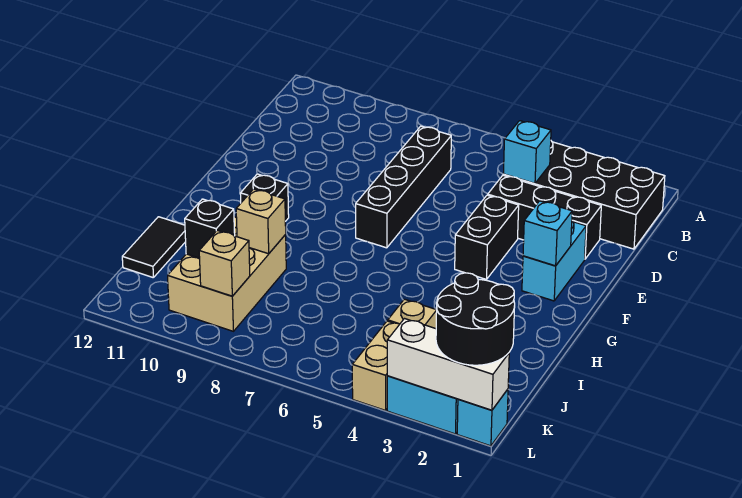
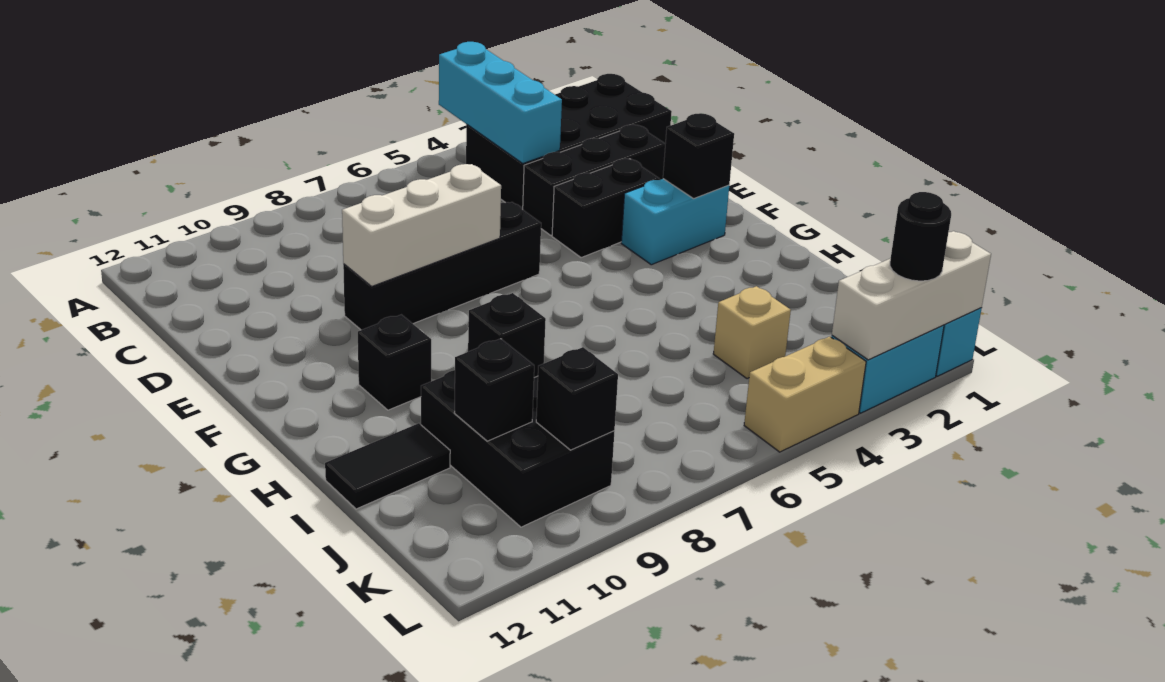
cyan brick C4 level 2 -> cyan brick A4:C4 level 2
black brick C7:F7 level 1 -> black brick E6:E9 level 1
cyan brick E2:F2 level 1 -> cyan brick F2:F3 level 1
black brick E4:F4 level 1 -> black brick E3:E4 level 1
none -> white brick E7:E9 level 2
cyan brick F2 level 2 -> black brick F2 level 2
tan brick I9:K10 level 1 -> black brick I9:K10 level 1
tan brick I9 level 2 -> black brick I9 level 2
black tile I12:J12 level 1 -> black tile I11:I12 level 1
black round brick K1:L2 level 3 -> black round brick L2 level 3
tan brick K4:L4 level 1 -> tan brick L4:L5 level 1
tan brick K9 level 2 -> black brick K9 level 2

